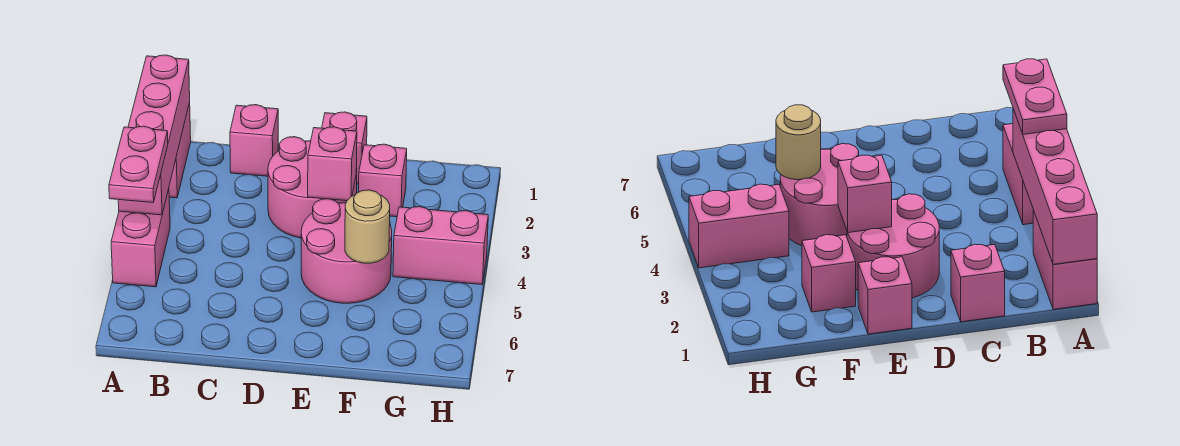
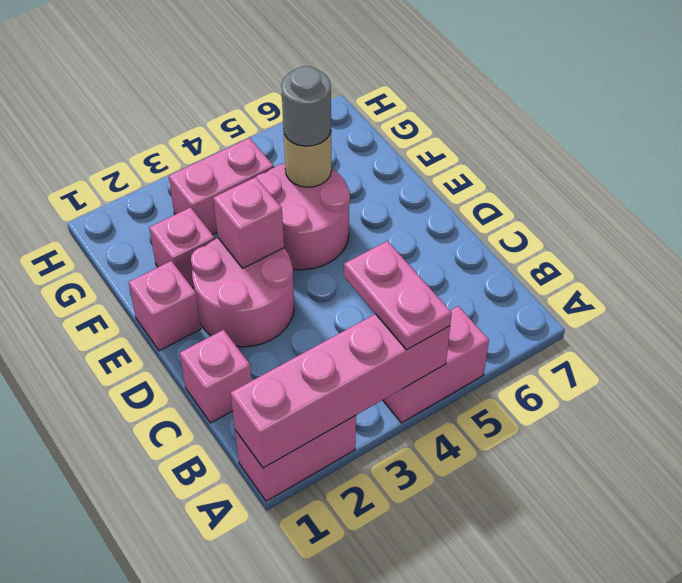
pink plate A4:A5 level 3 -> pink plate A4:B4 level 3
none -> grey round brick F5 level 3
pink brick G4:H4 level 1 -> pink brick G3:G4 level 1

